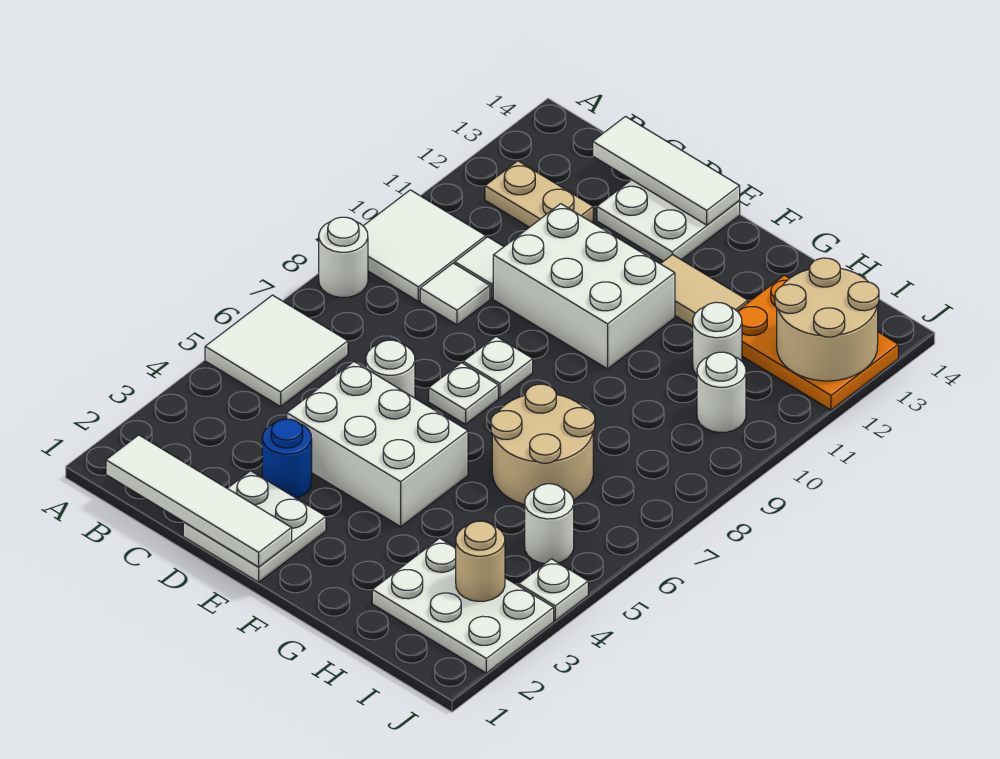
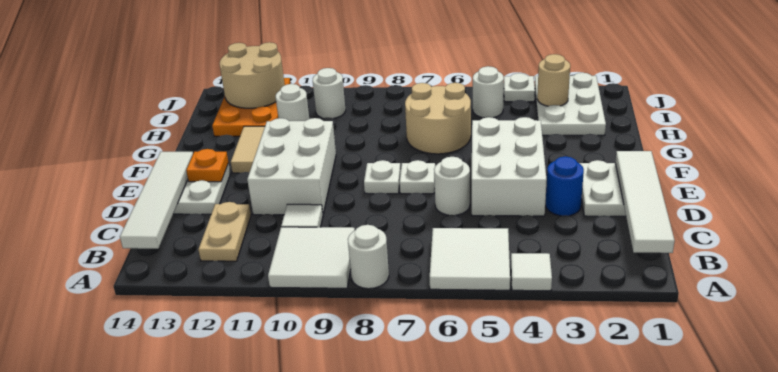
white tile C9 level 1 -> white tile A4 level 1
white tile C14:E14 level 2 -> white tile B14:E14 level 2
none -> orange plate E13 level 2

